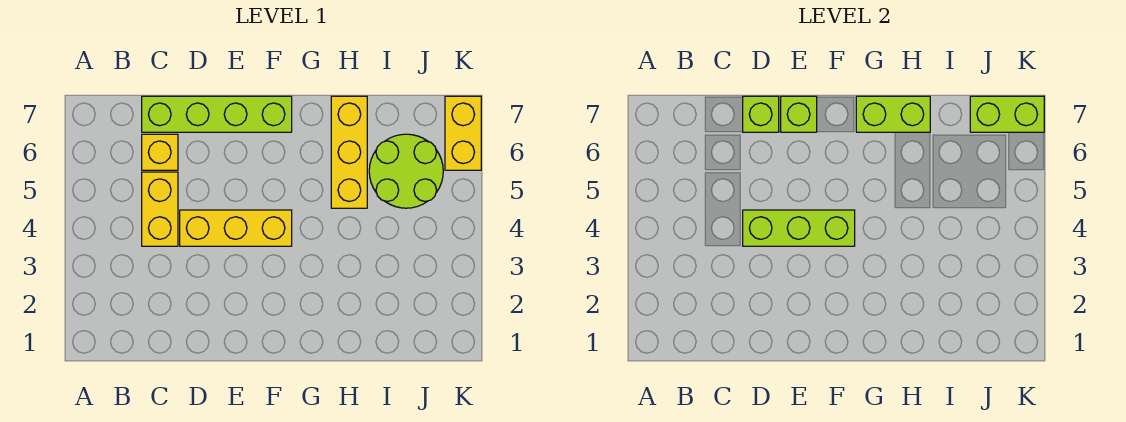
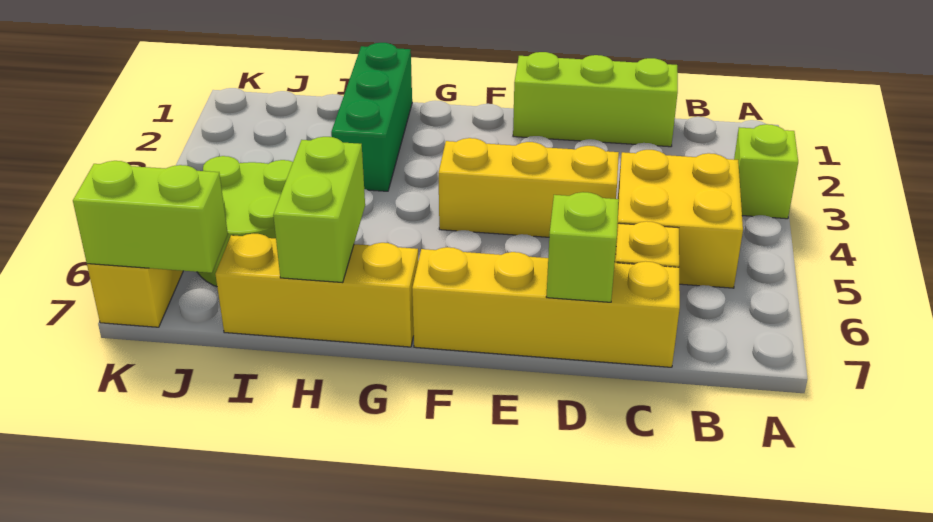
yellow brick C4:C5 level 1 -> yellow brick B4:C5 level 1
lime brick C7:F7 level 1 -> yellow brick C7:F7 level 1
lime brick D4:F4 level 2 -> lime brick C1:E1 level 1
lime brick E7 level 2 -> lime brick A3 level 1
lime brick G7:H7 level 2 -> lime brick H6:H7 level 2
none -> green brick H1:H3 level 1
yellow brick H5:H7 level 1 -> yellow brick G7:I7 level 1

